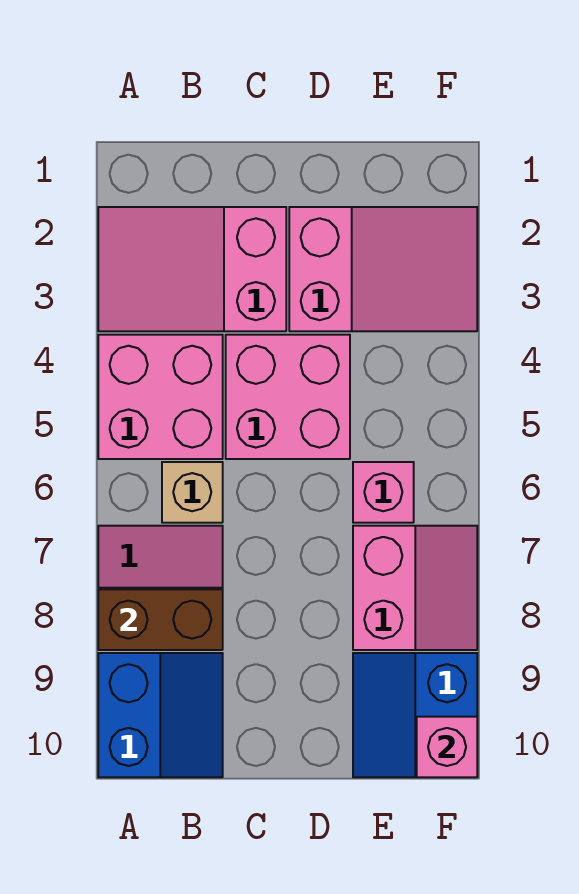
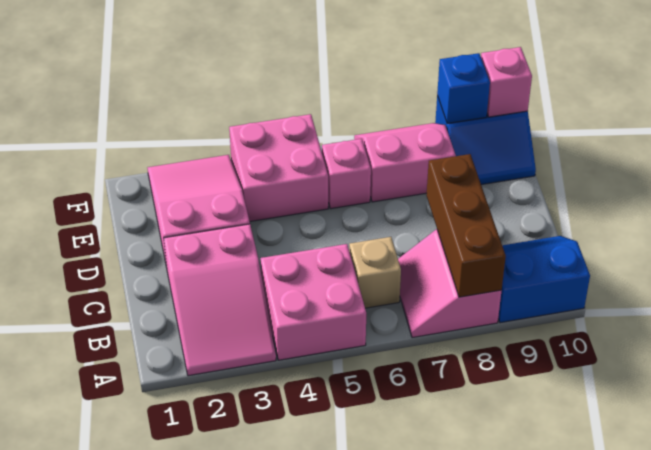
brown brick A8:B8 level 2 -> brown brick A8:C8 level 2
pink brick C4:D5 level 1 -> pink brick E4:F5 level 1
none -> blue brick F9 level 2

